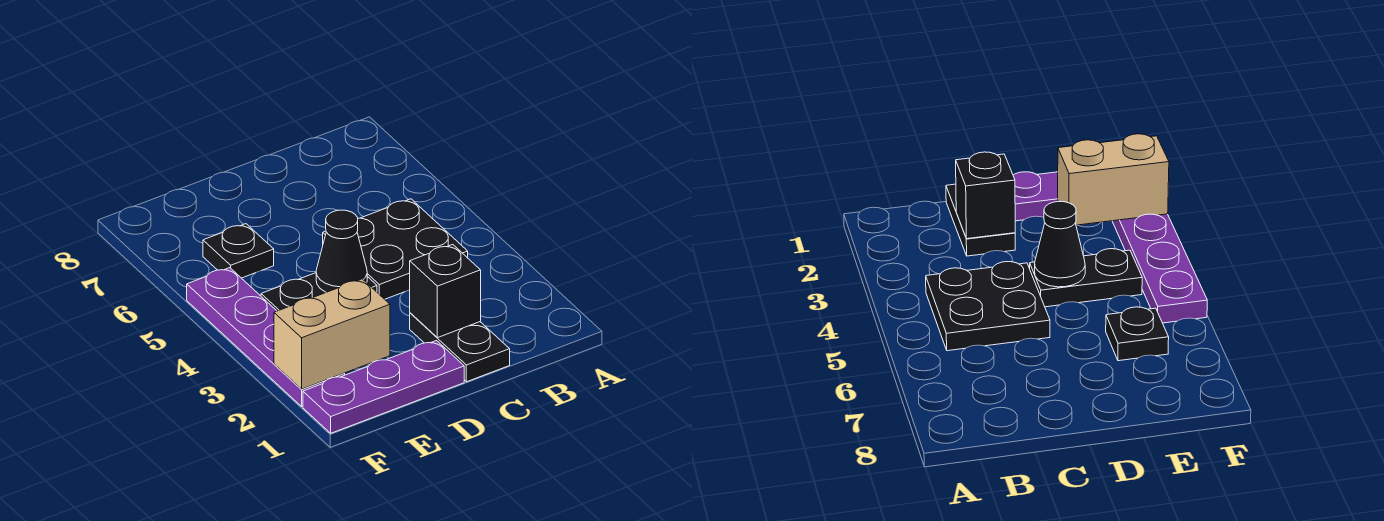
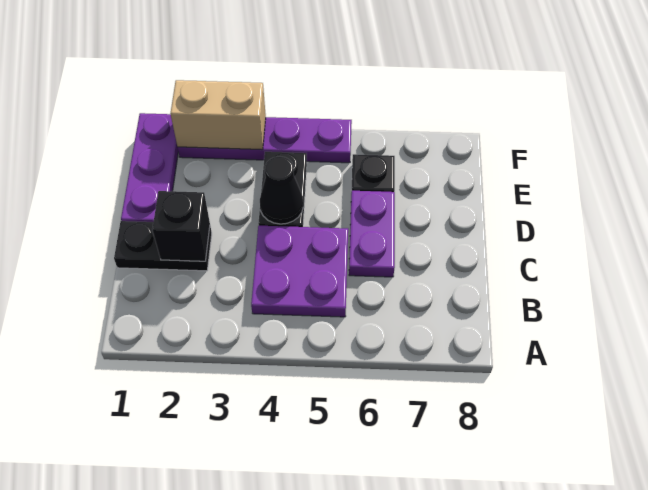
black plate B4:C5 level 1 -> purple plate B4:C5 level 1
none -> purple plate C6:D6 level 1
tan brick E2:F2 level 2 -> tan brick F2:F3 level 2

